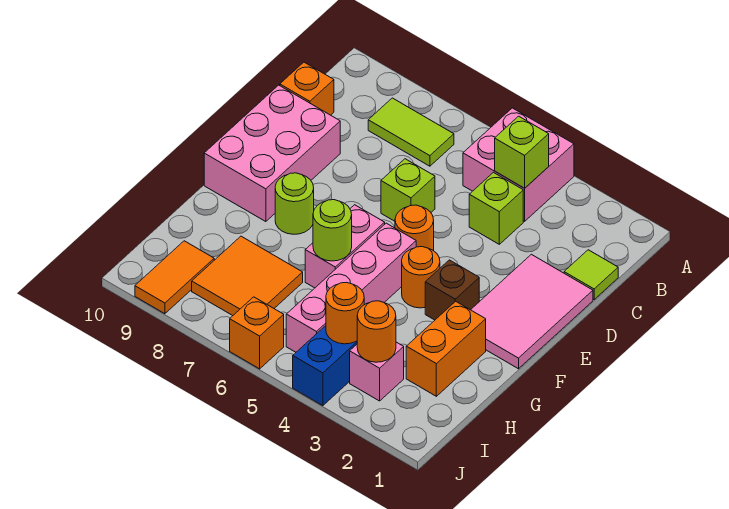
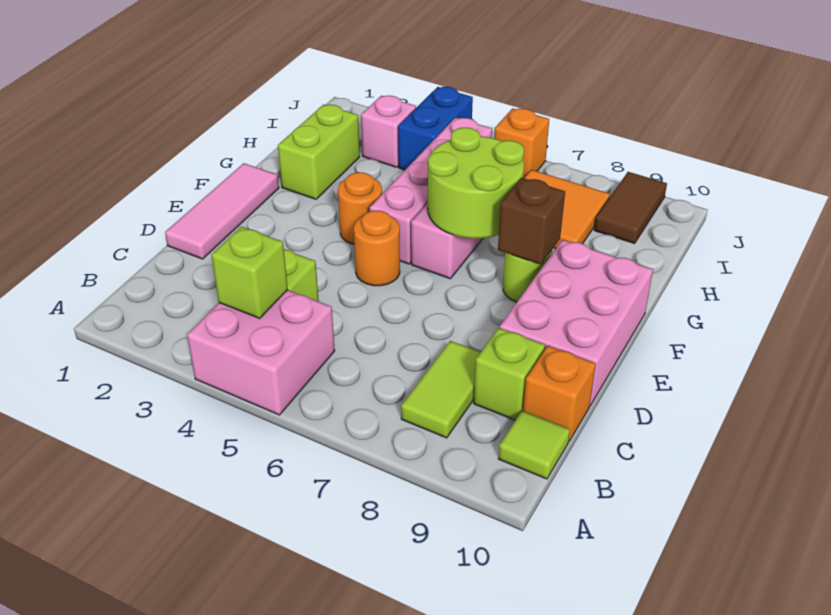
lime tile B7:B8 level 1 -> lime tile B8:C8 level 1
lime tile C1 level 1 -> lime tile B10 level 1
pink tile D1:F2 level 1 -> pink tile D1:F1 level 1
lime brick D6 level 1 -> lime brick C9 level 1
brown brick F3 level 1 -> brown brick F8 level 2
orange brick G2:H2 level 1 -> lime brick G2:H2 level 1
lime round brick G6 level 2 -> lime round brick F6:G7 level 2
orange round brick I3 level 2 -> none
orange round brick I4 level 2 -> none
orange tile I9:J9 level 1 -> brown tile I9:J9 level 1

